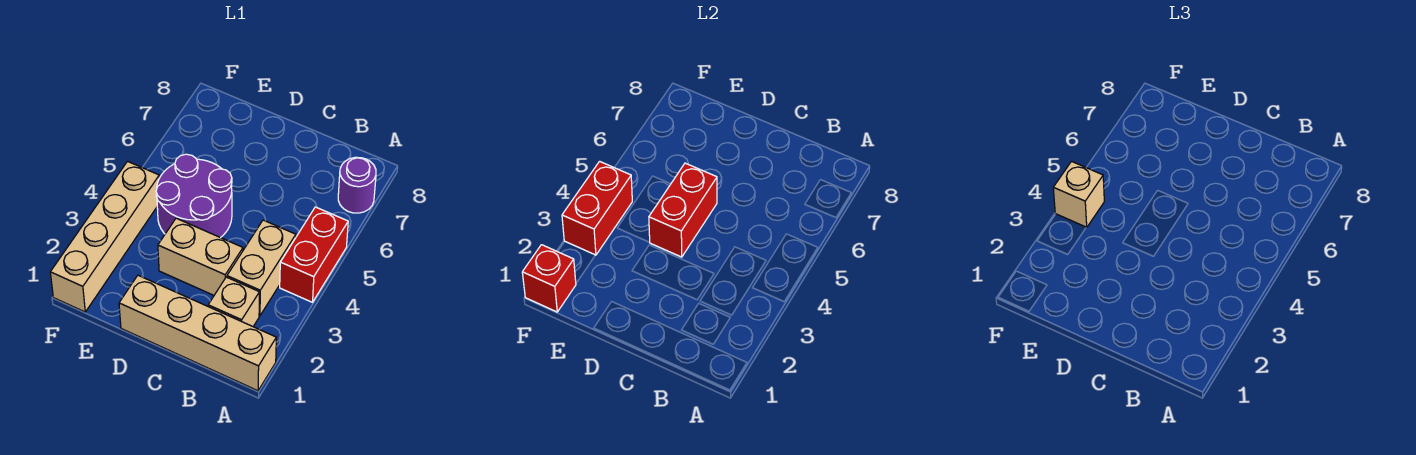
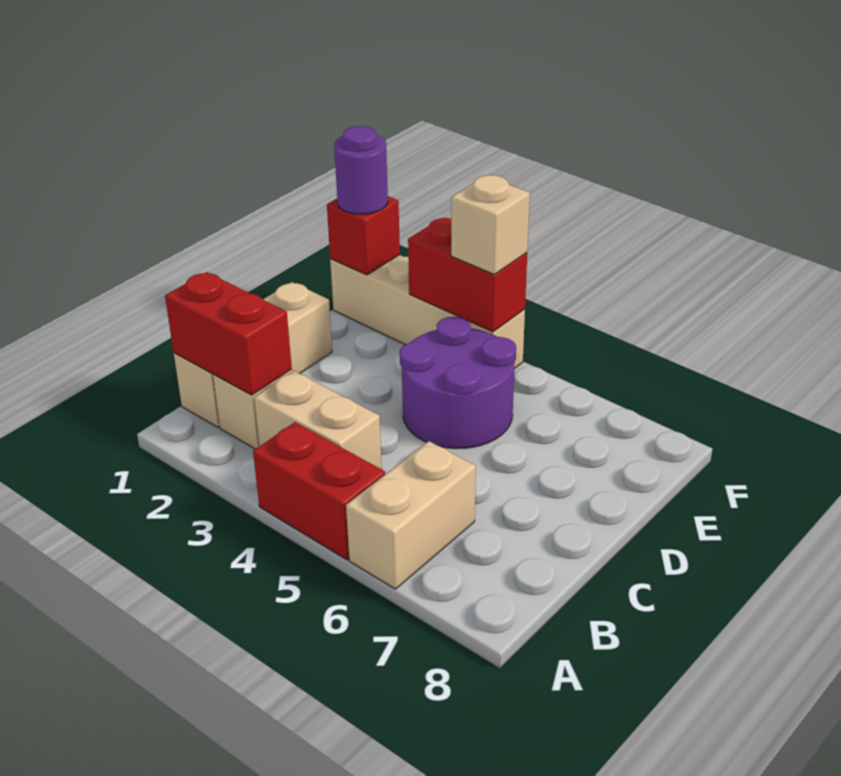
tan brick A1:D1 level 1 -> tan brick B1:D1 level 1
purple round brick A7 level 1 -> purple round brick F1 level 3
tan brick C3:D3 level 1 -> tan brick A6:B6 level 1
red brick D4:D5 level 2 -> red brick B1:B2 level 2

